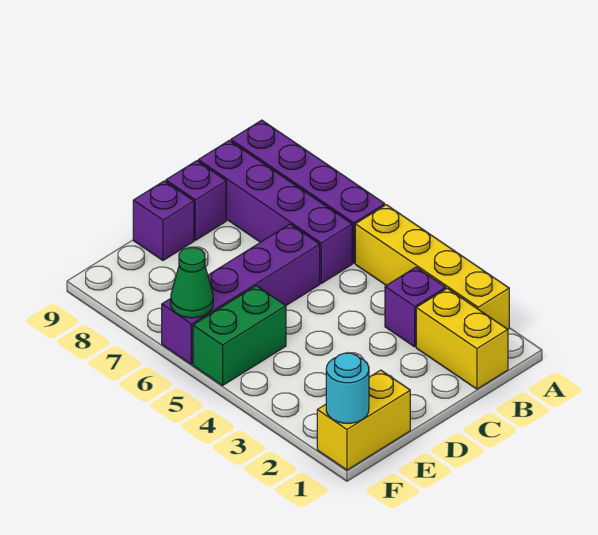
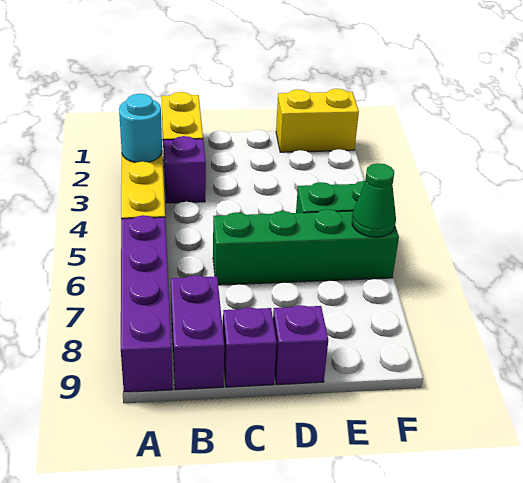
purple brick B6:B9 level 1 -> purple brick B8:B9 level 1
purple brick C6:F6 level 1 -> green brick C6:F6 level 1
cyan round brick F1 level 2 -> cyan round brick A3 level 2

